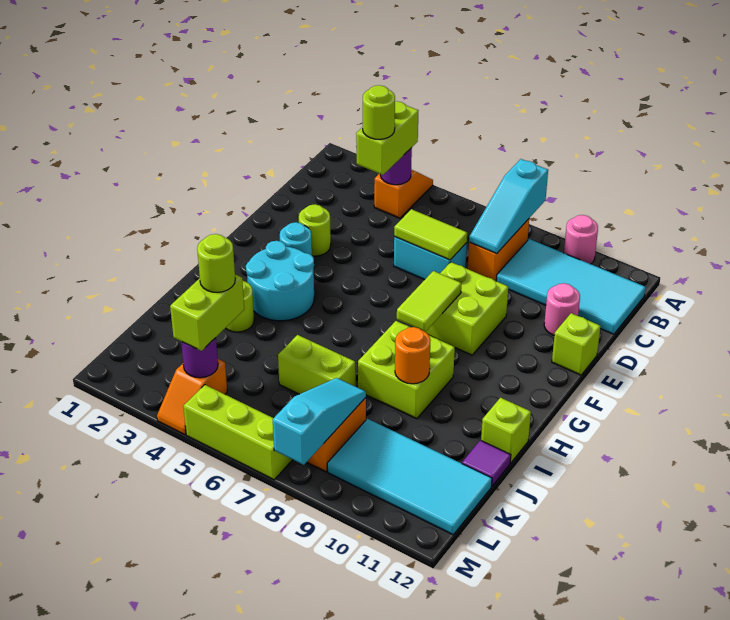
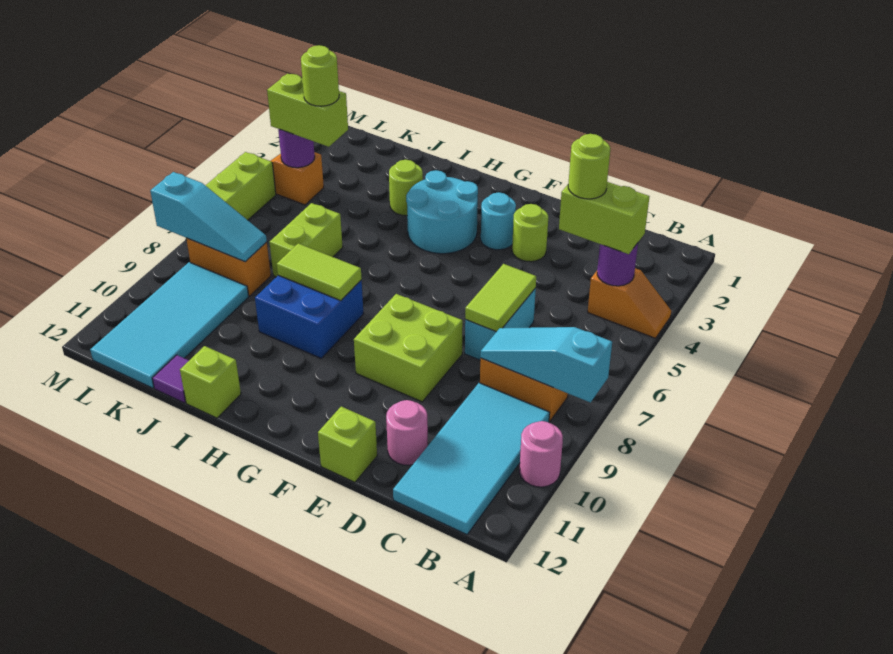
lime tile F8:G8 level 2 -> lime tile H8:I8 level 2
lime brick H8:I9 level 1 -> blue brick H8:I9 level 1
orange round brick I9 level 2 -> none

